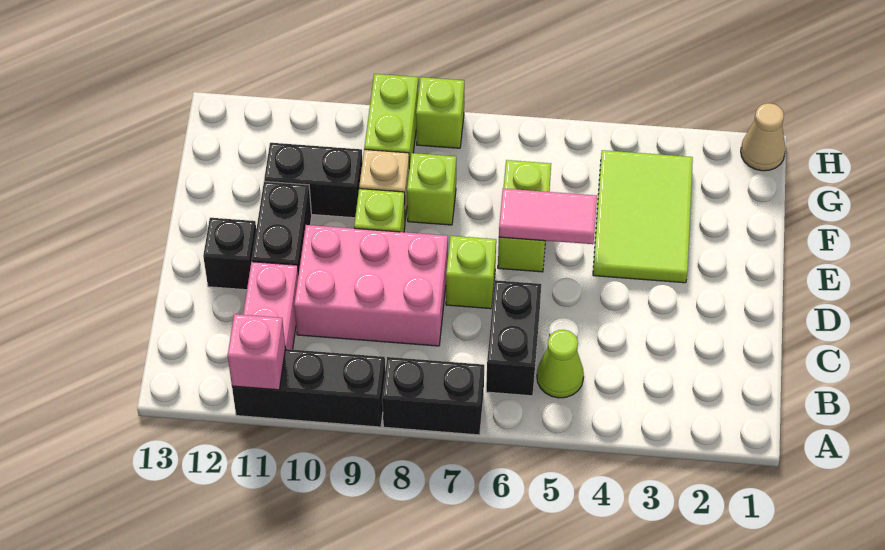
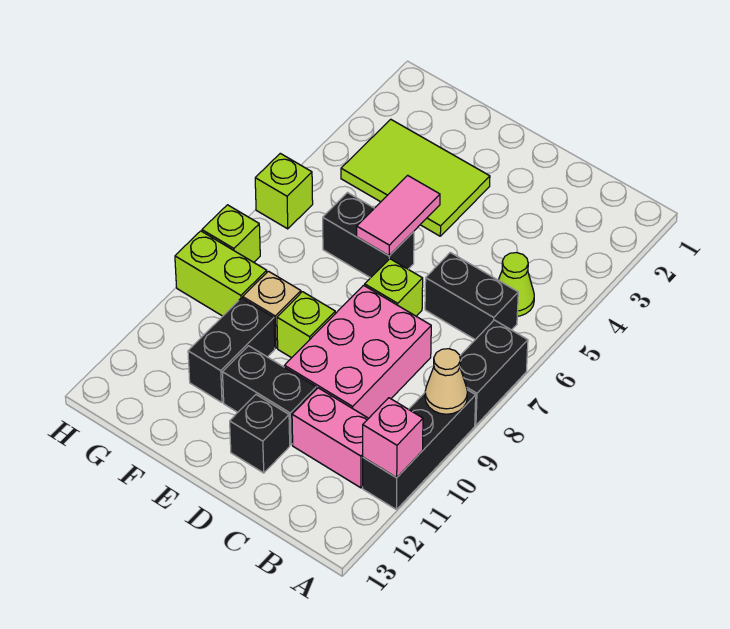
lime brick E6:F6 level 1 -> black brick E6:F6 level 1
lime brick F8 level 1 -> lime brick H6 level 1
tan cone H1 level 1 -> tan cone A9 level 2

